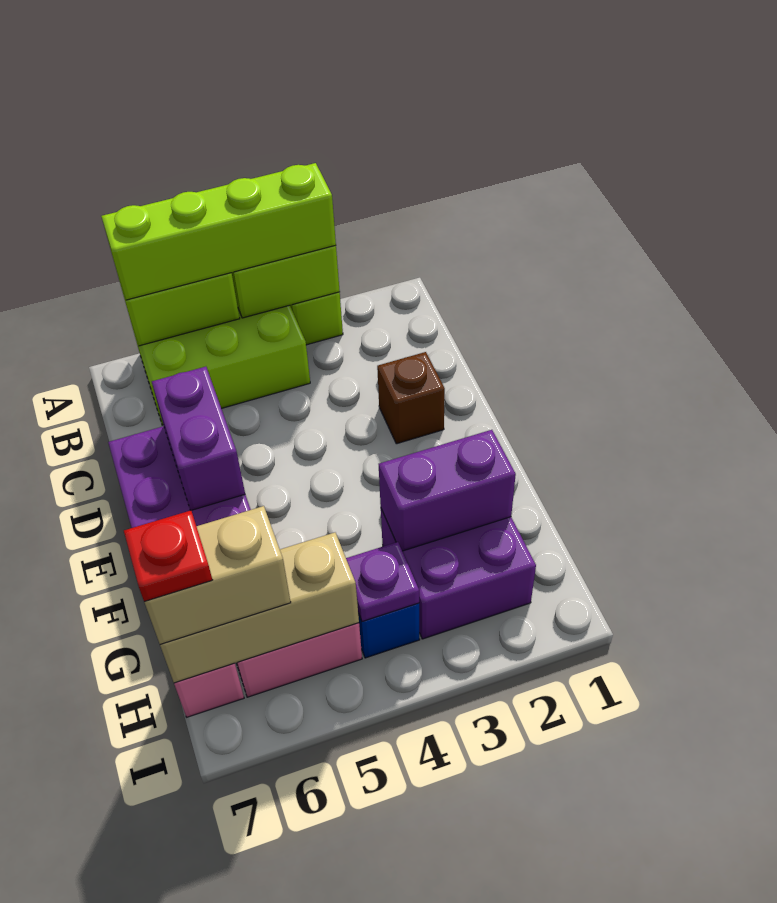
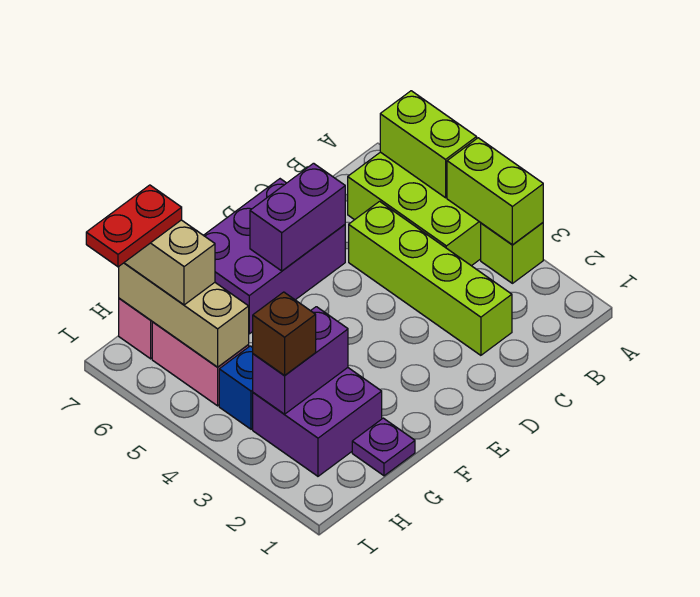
lime brick A3:A6 level 3 -> lime brick C2:C5 level 1
brown brick D2 level 1 -> brown brick H3 level 3
purple brick G2:G3 level 2 -> purple brick G3:H3 level 2
purple plate H4 level 2 -> purple plate G1 level 1
red plate H7 level 4 -> red plate H7:I7 level 4

